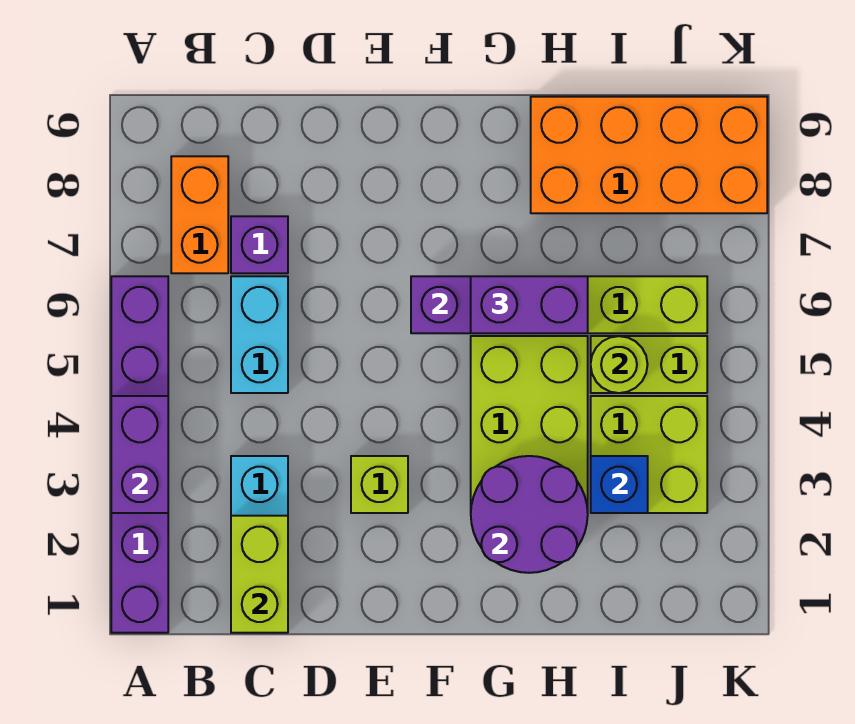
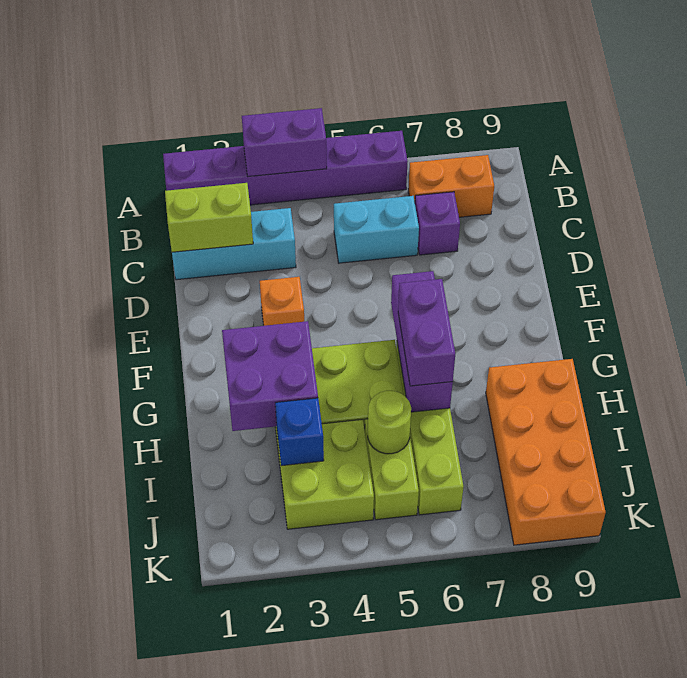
lime brick E3 level 1 -> orange brick E3 level 1
purple round brick G2:H3 level 2 -> purple brick G2:H3 level 2

